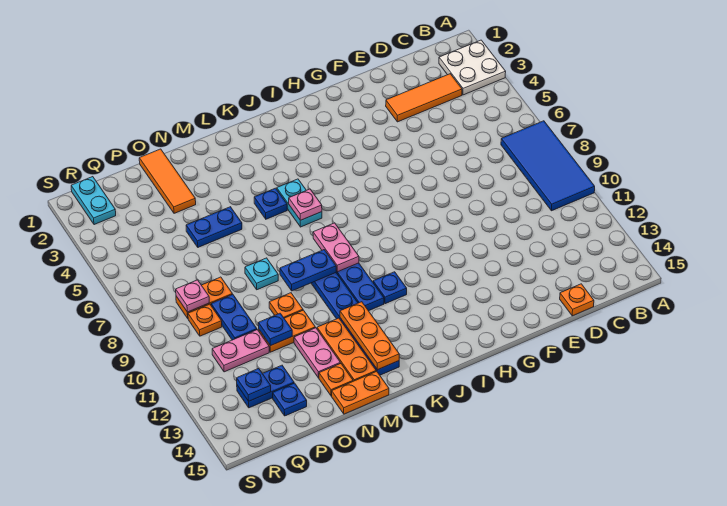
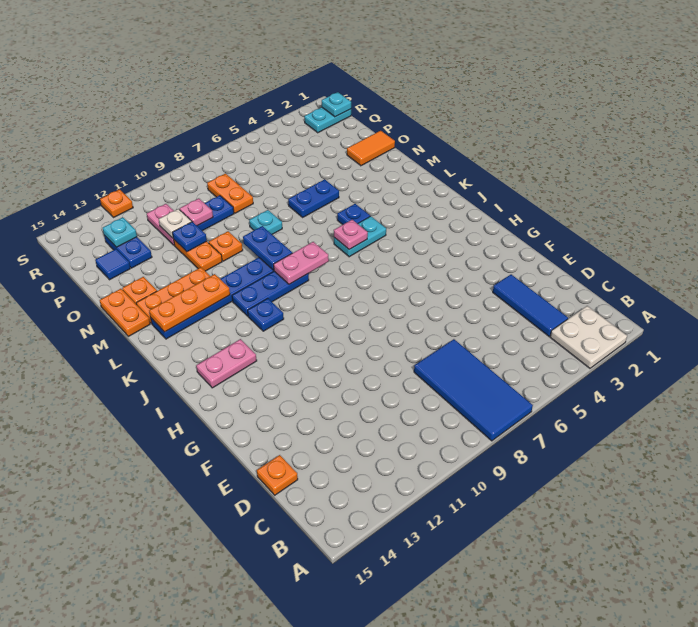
blue tile A7:B10 level 1 -> blue tile A7:D8 level 1
orange tile C3:E3 level 1 -> blue tile C3:E3 level 1
blue plate N5:O5 level 1 -> blue plate N5:N6 level 1
pink plate N12:N13 level 1 -> pink plate I13:I14 level 1
orange tile O1:O3 level 1 -> orange tile O1:O2 level 1
none -> white plate P11 level 2
blue plate P14 level 1 -> blue tile P14 level 1
pink plate Q8 level 2 -> pink plate P10 level 2
orange plate Q9 level 1 -> orange plate S12 level 1
blue plate Q13 level 2 -> cyan plate Q13 level 2
none -> cyan plate R1 level 2

